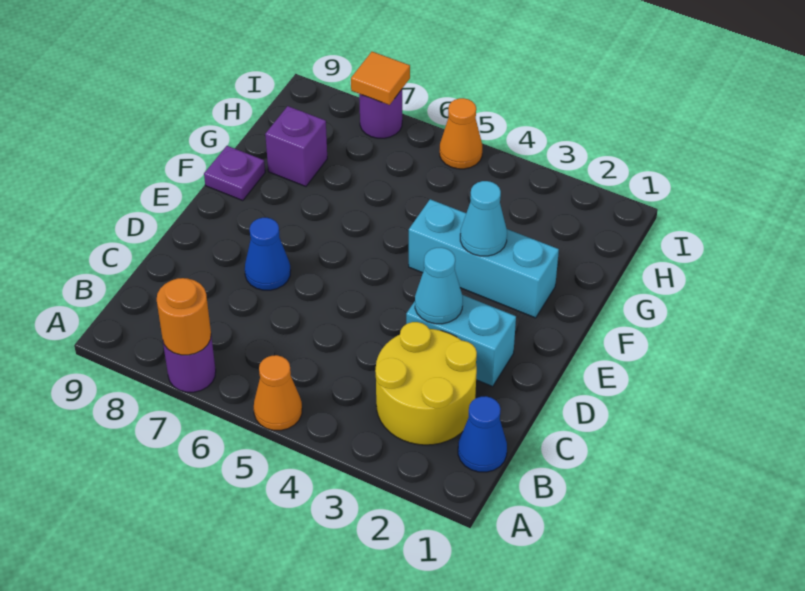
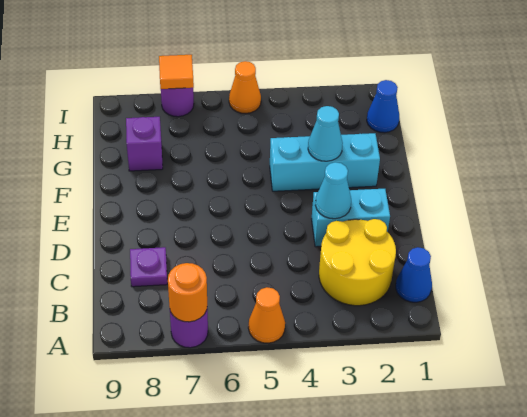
blue cone D7 level 1 -> blue cone H1 level 1
purple plate F9 level 1 -> purple plate C8 level 1

